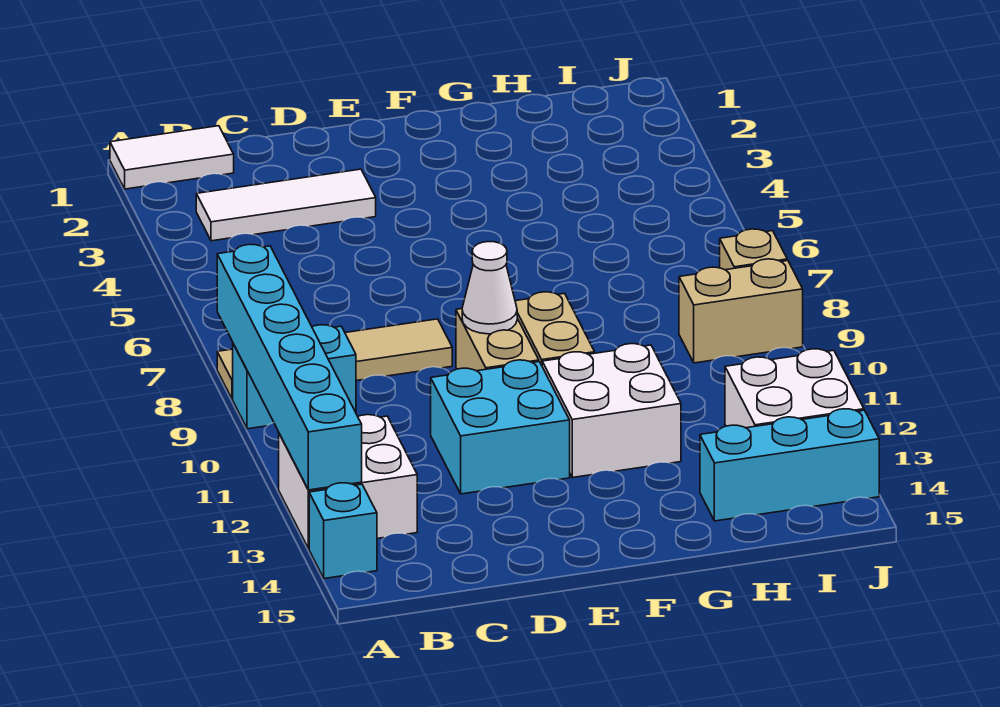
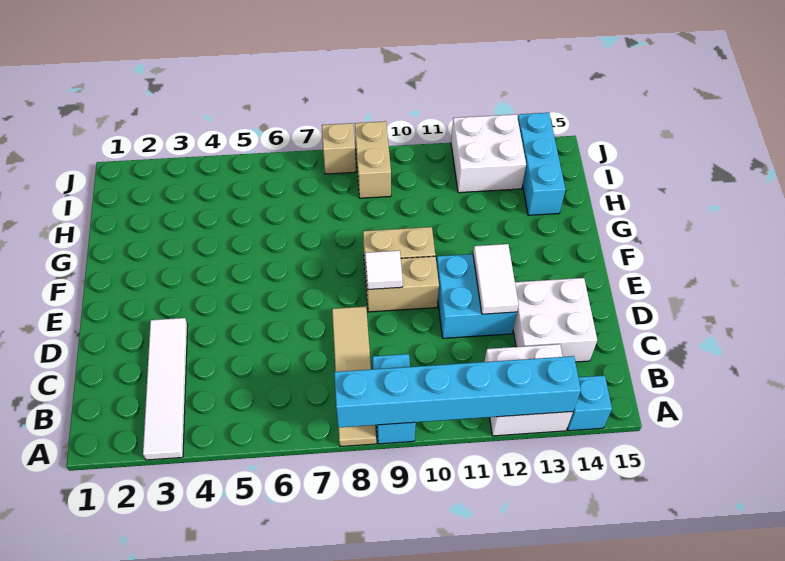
white tile A1:B1 level 1 -> white tile D12:E12 level 2
white tile B3:D3 level 1 -> white tile A3:D3 level 1
white cone E9 level 2 -> white tile E9 level 2
white brick F11:G12 level 1 -> white brick C13:D14 level 1

